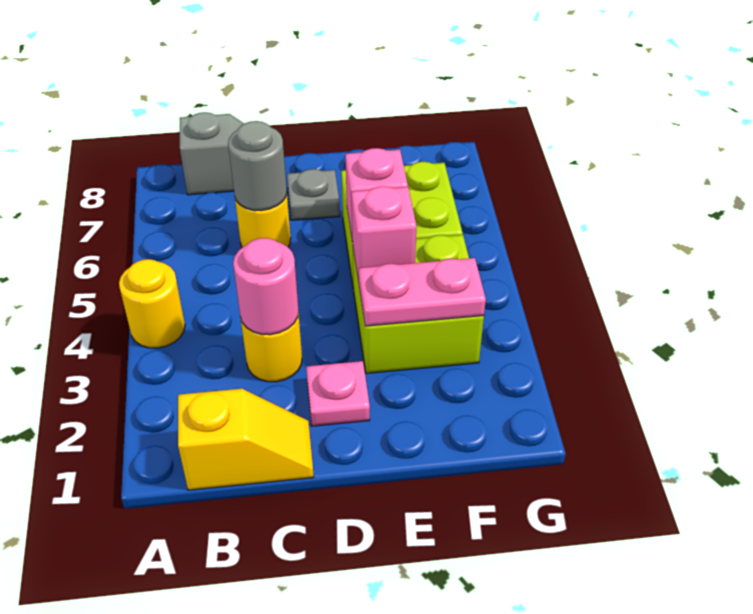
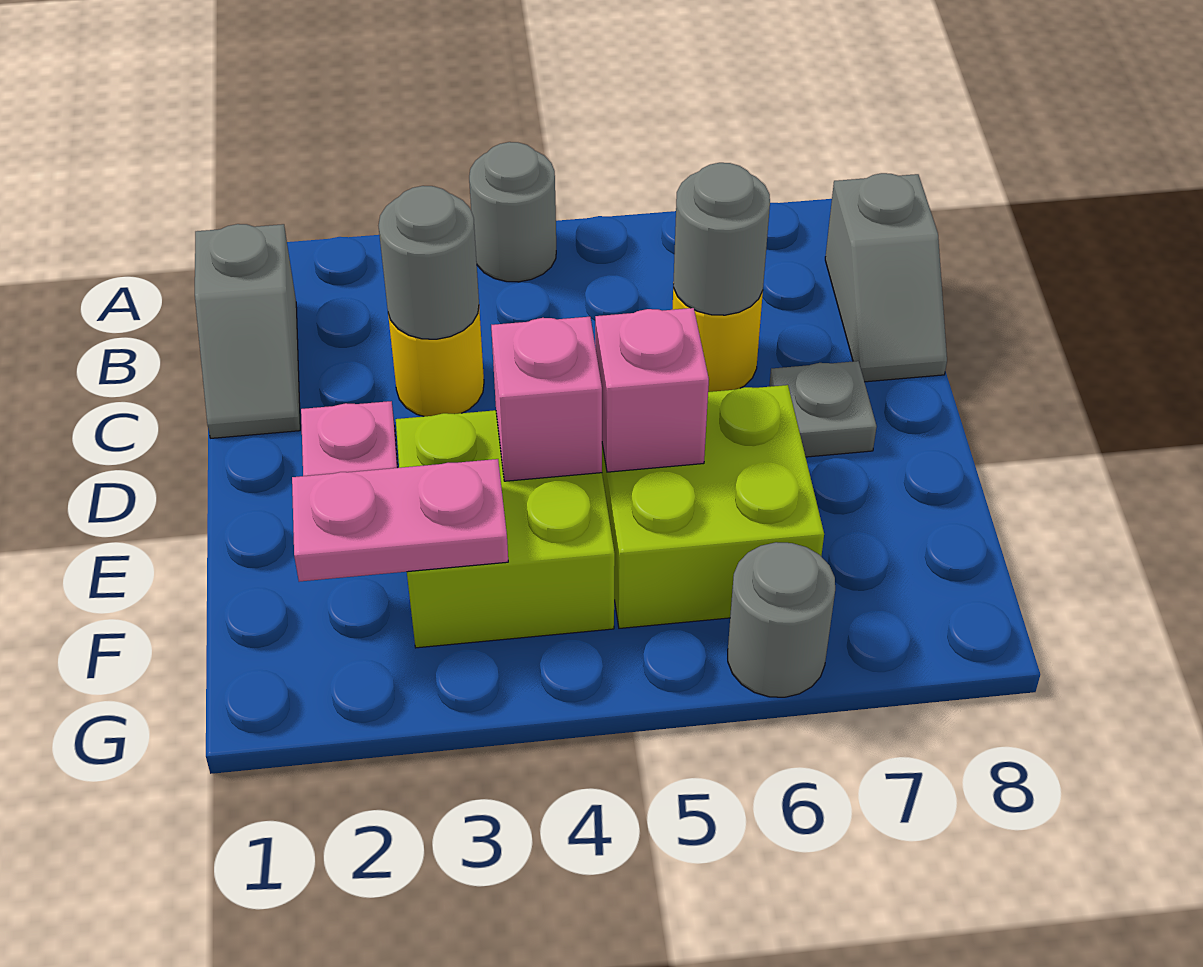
yellow round brick A4 level 1 -> grey round brick A4 level 1
yellow slope B1:C1 level 1 top B -> grey slope B1:C1 level 1 top B
pink round brick C3 level 2 -> grey round brick C3 level 2
pink plate E3:F3 level 2 -> pink plate F2:F3 level 2
none -> grey round brick G6 level 1

